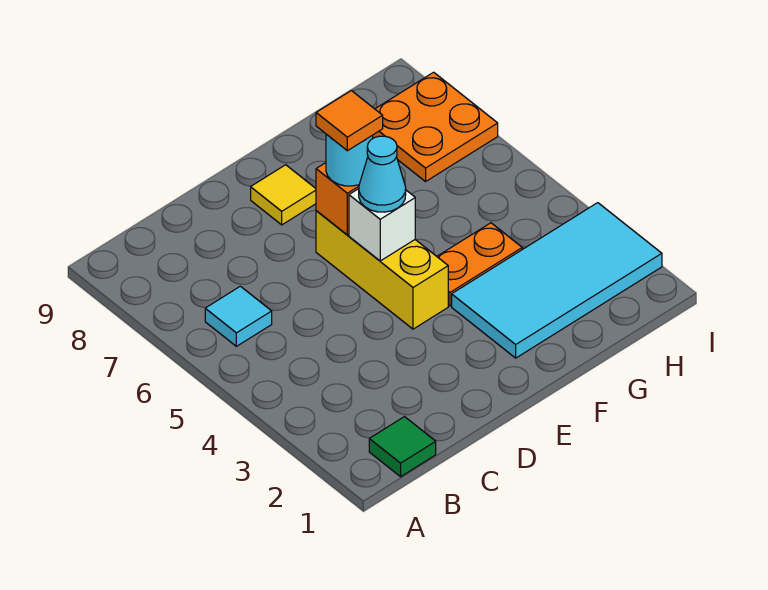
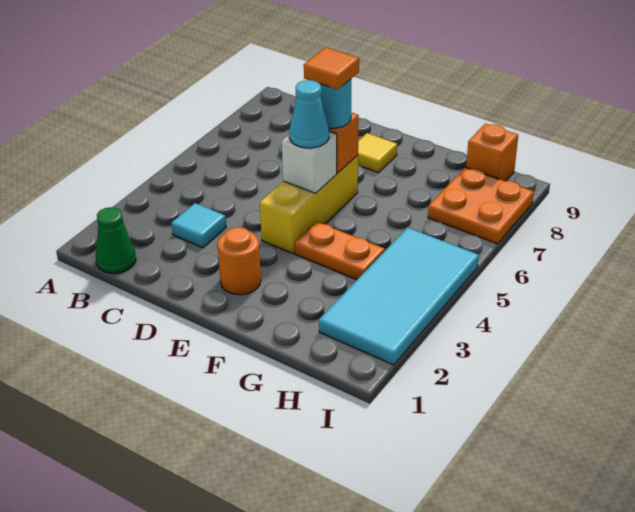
green tile B1 level 1 -> green cone B1 level 1
cyan tile B6 level 1 -> cyan tile C3 level 1
none -> orange round brick E2 level 1
cyan tile F2:I3 level 1 -> cyan tile H2:I5 level 1
none -> orange brick H9 level 1

